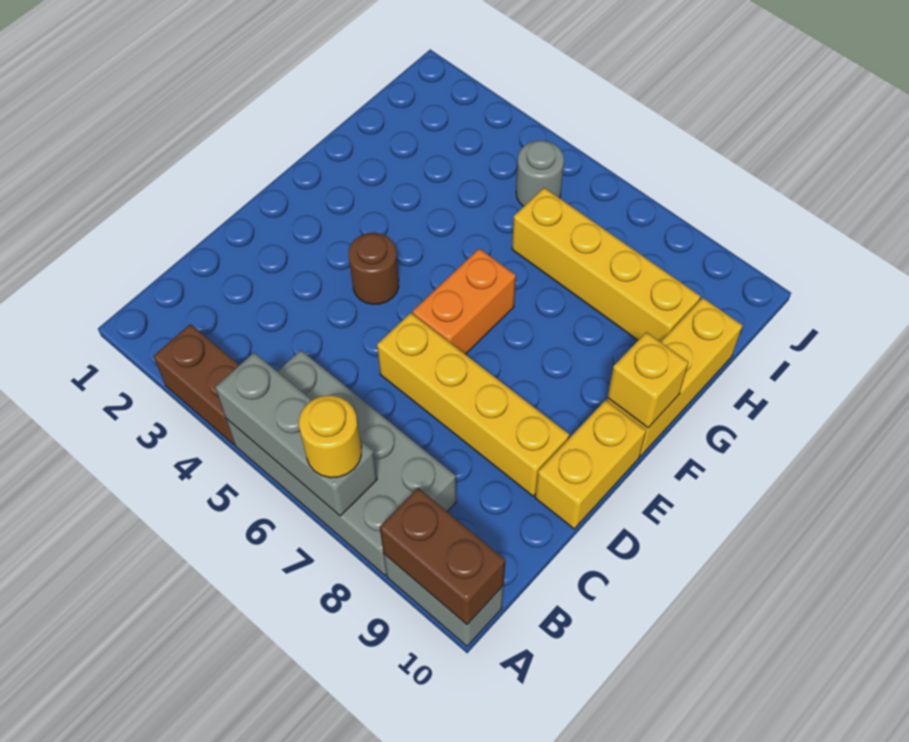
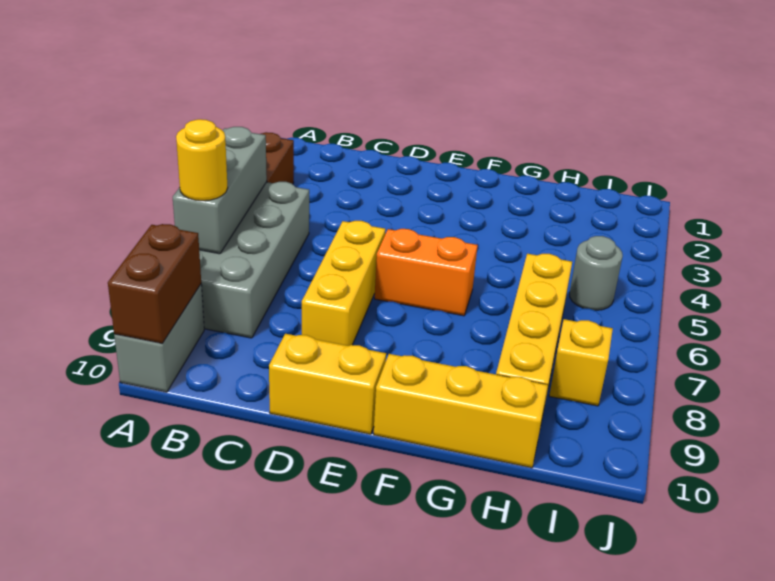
yellow brick D6:D9 level 1 -> yellow brick D6:D8 level 1
brown round brick E4 level 1 -> none
yellow brick F10 level 2 -> yellow brick I8 level 1

